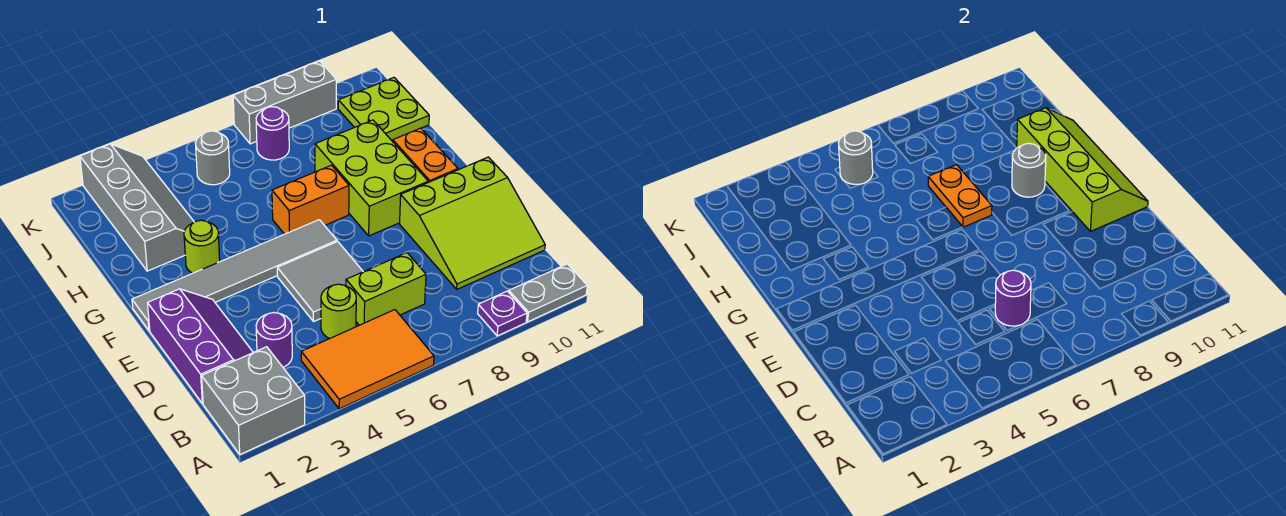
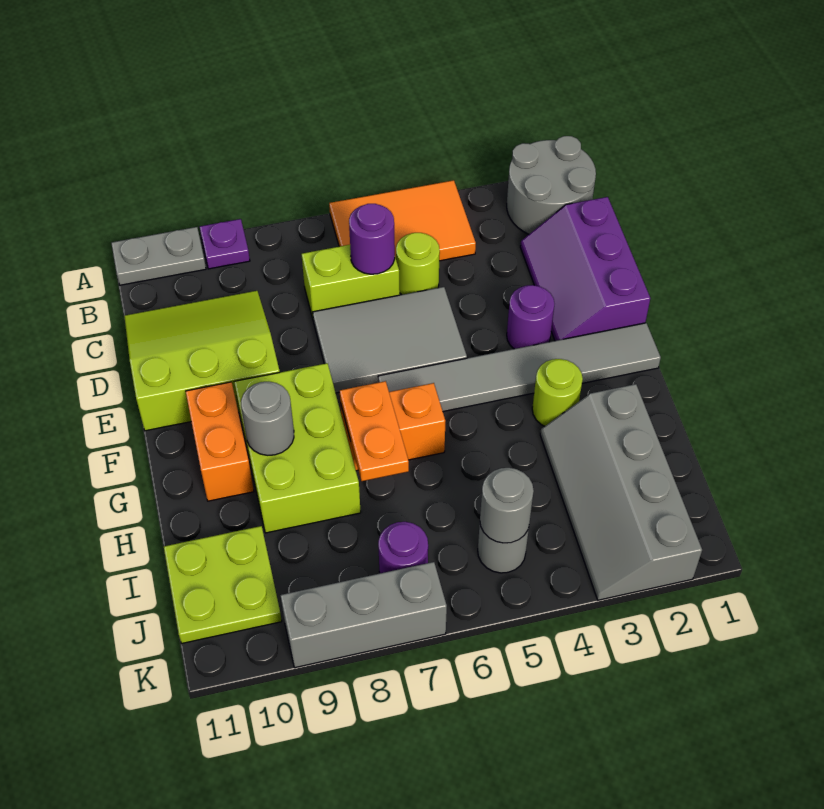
grey brick A1:B2 level 1 -> grey round brick A1:B2 level 1
purple round brick C3 level 1 -> purple round brick E3 level 1
grey tile D5:E6 level 1 -> grey tile D5:E7 level 1
lime slope E10:H11 level 2 top 10 -> none

